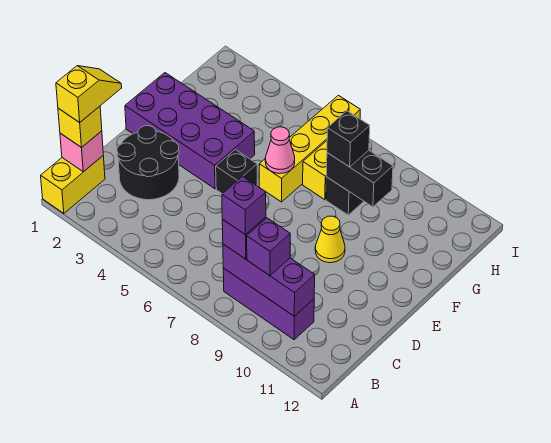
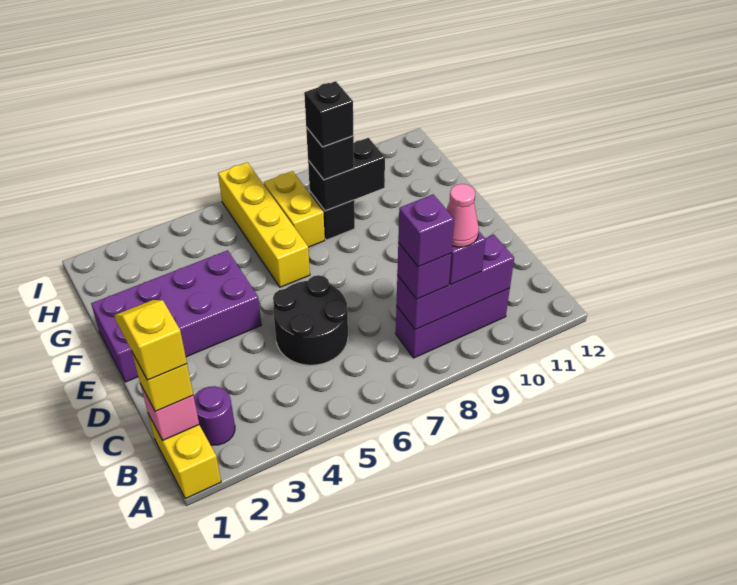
none -> purple round brick B2 level 1
black round brick C2:D3 level 1 -> black round brick C5:D6 level 1
black brick E5 level 1 -> black brick G8 level 4
yellow cone E9 level 1 -> none
pink cone F6 level 2 -> pink cone B9 level 4

